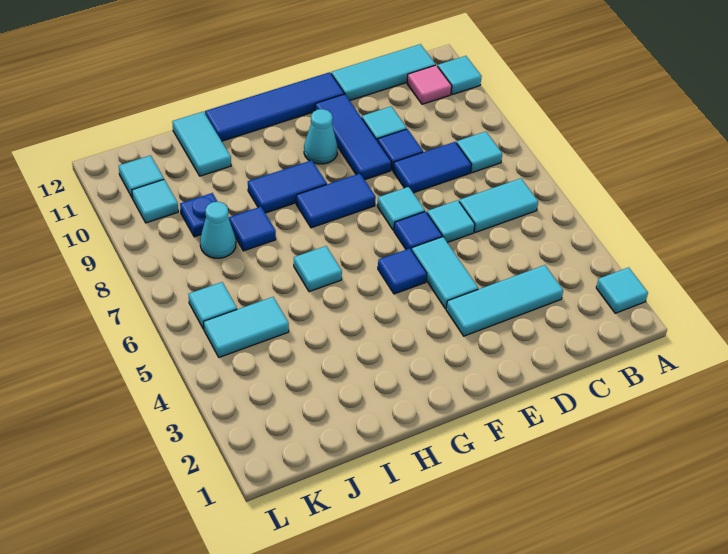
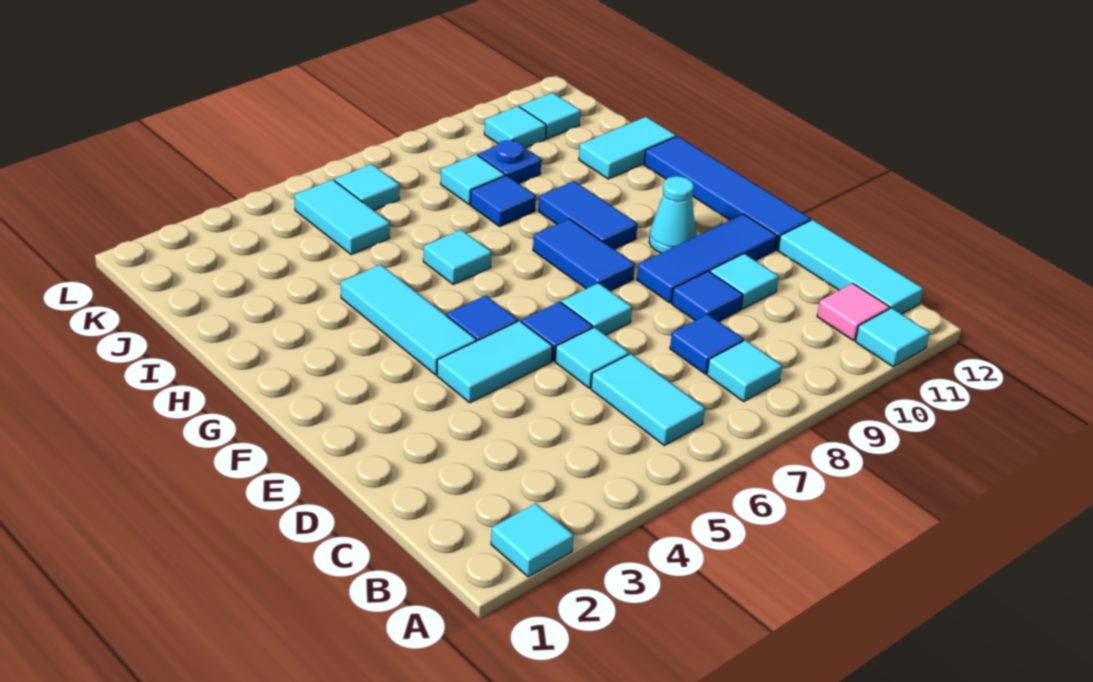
cyan tile C3:E3 level 1 -> cyan tile F4:H4 level 1
blue tile C8:D8 level 1 -> blue tile C8 level 1
cyan cone J8 level 1 -> cyan tile J8 level 1

